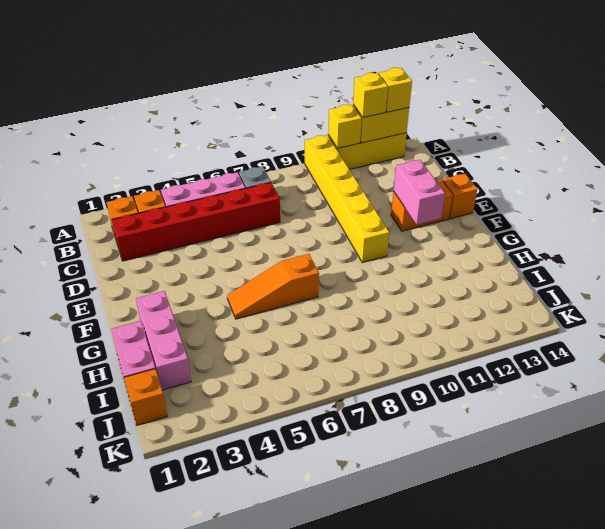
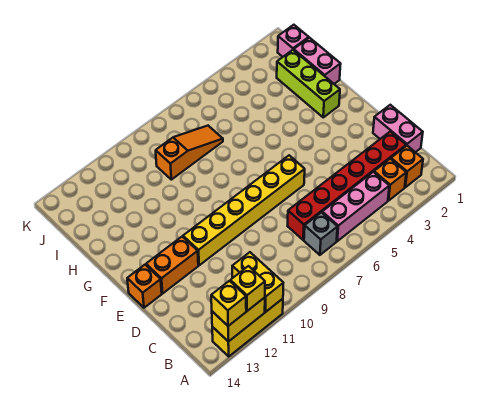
yellow brick A10:F10 level 1 -> yellow brick E6:E11 level 1
yellow brick A11 level 2 -> yellow brick A11:B11 level 2
pink brick E12:F12 level 2 -> pink brick C1:D1 level 1
pink brick G2:I2 level 1 -> lime brick G2:I2 level 1
orange slope G5:G7 level 1 top 7 -> orange slope I7:I9 level 1 top 9
orange brick J1 level 1 -> pink brick J1 level 1

